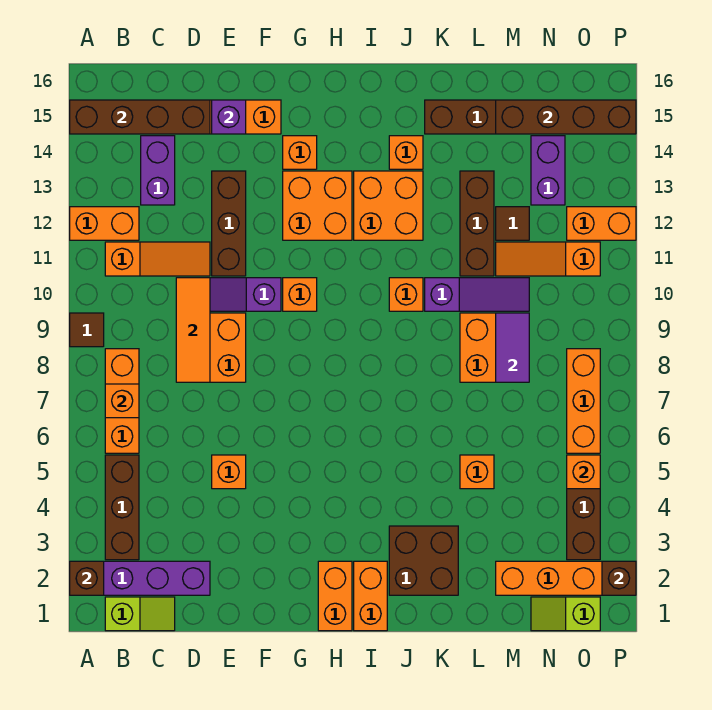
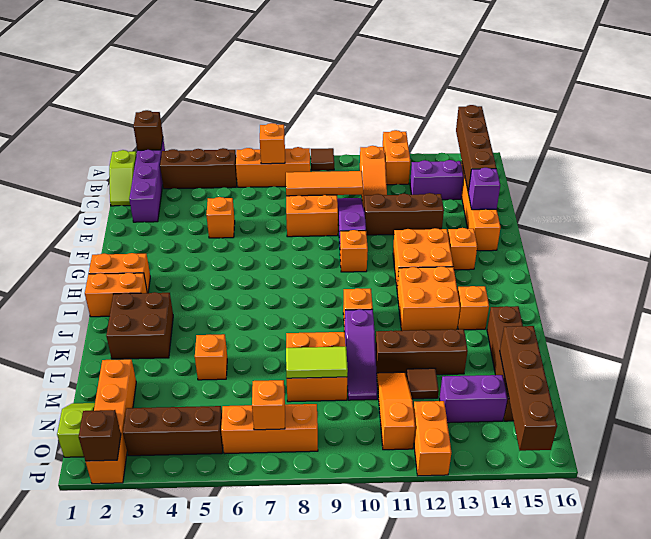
purple tile M8:M9 level 2 -> lime tile M8:M9 level 2
orange brick O5 level 2 -> orange brick O7 level 2

